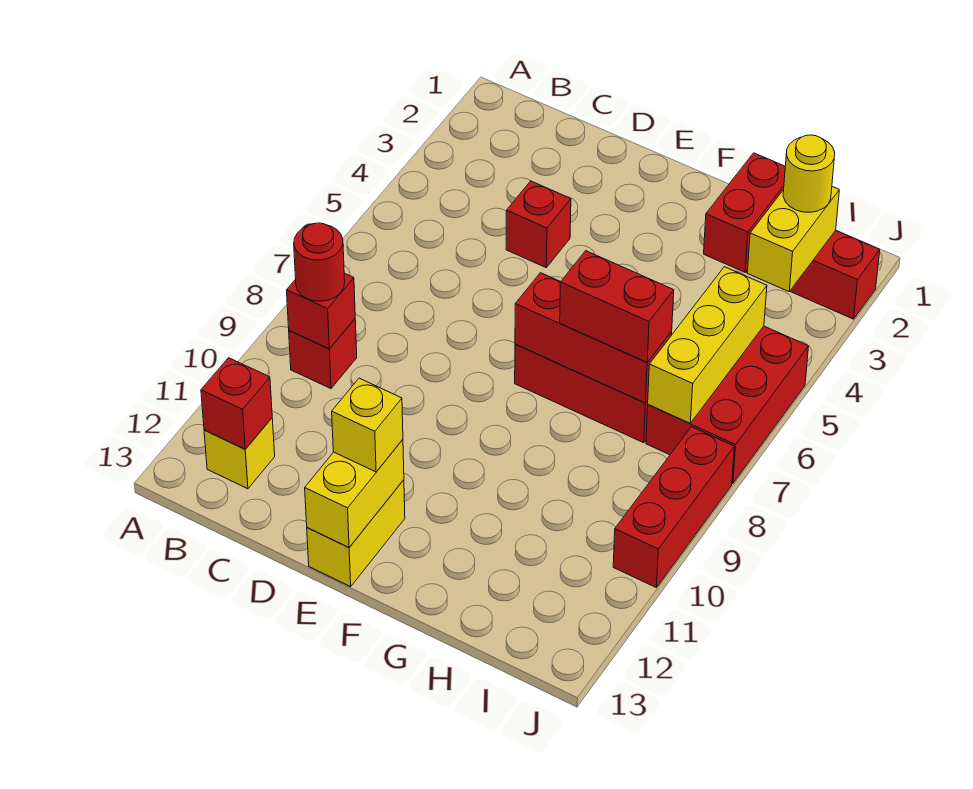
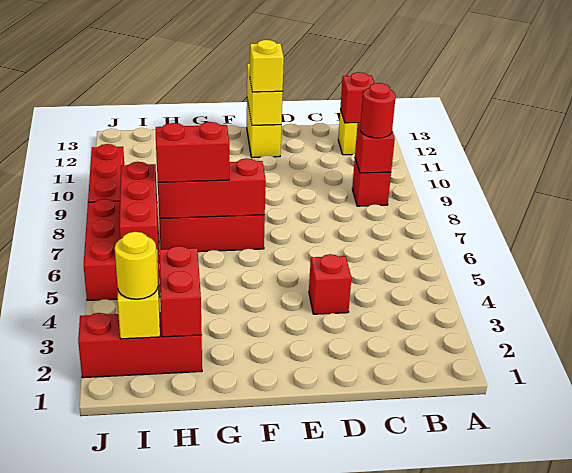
yellow brick I5:I7 level 2 -> red brick I5:I7 level 2

